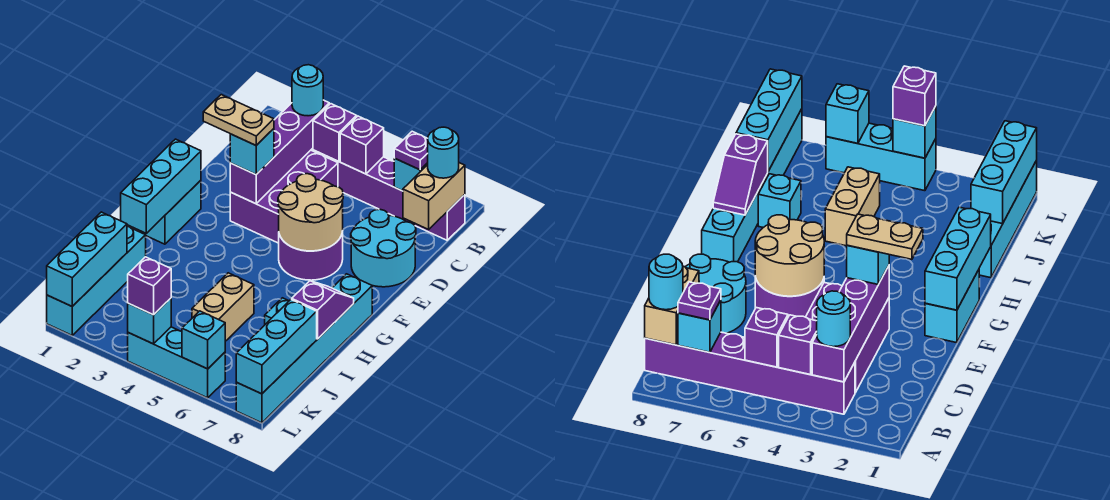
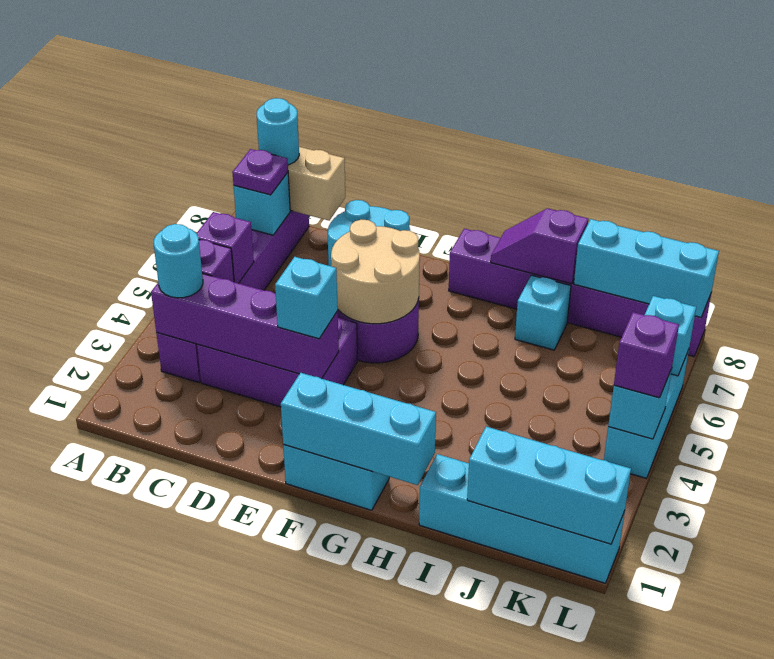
tan plate E2:E3 level 4 -> none
cyan brick G8:L8 level 1 -> purple brick G8:L8 level 1
tan brick I5:J5 level 1 -> none

